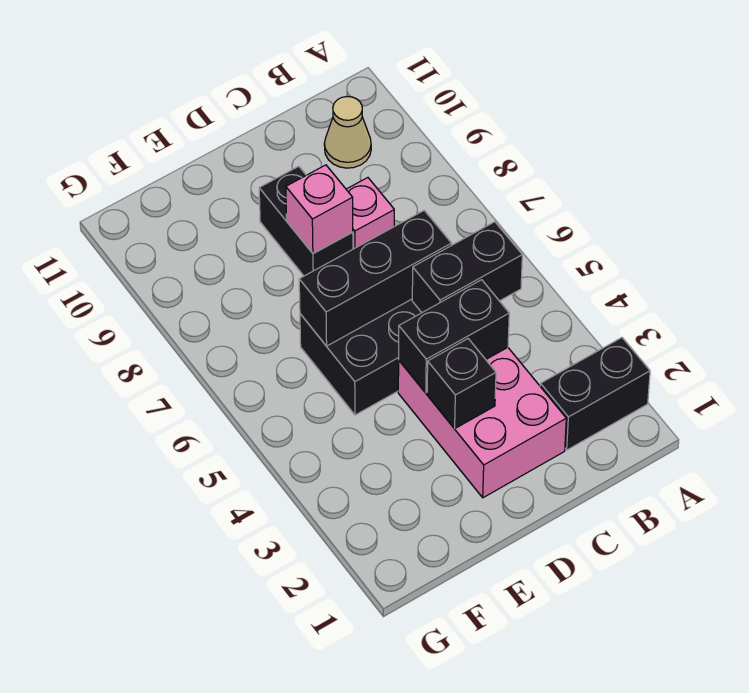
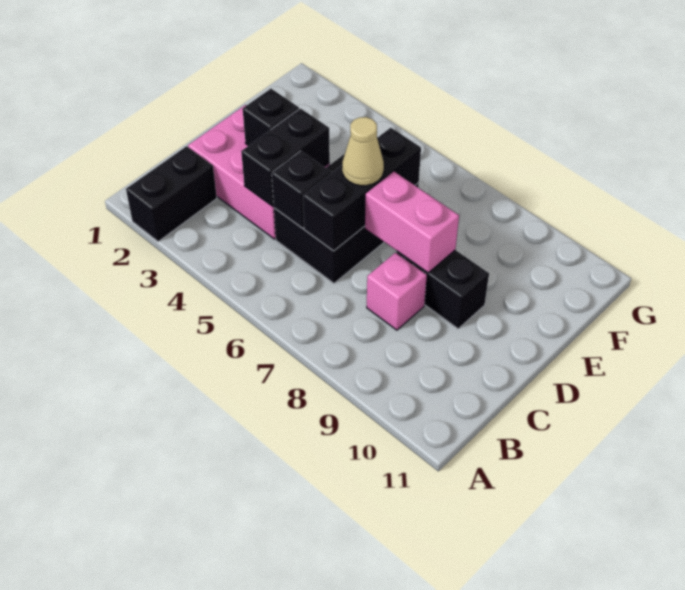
black brick B5:C5 level 2 -> black brick C5 level 2
tan cone B10 level 1 -> tan cone D6 level 3
pink brick D8 level 2 -> pink brick D7:D8 level 2

